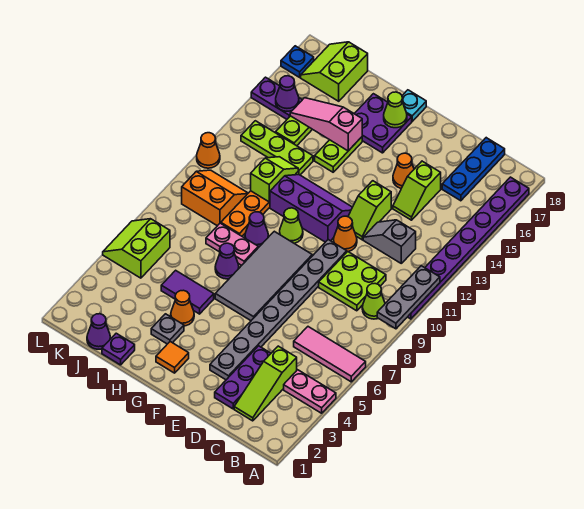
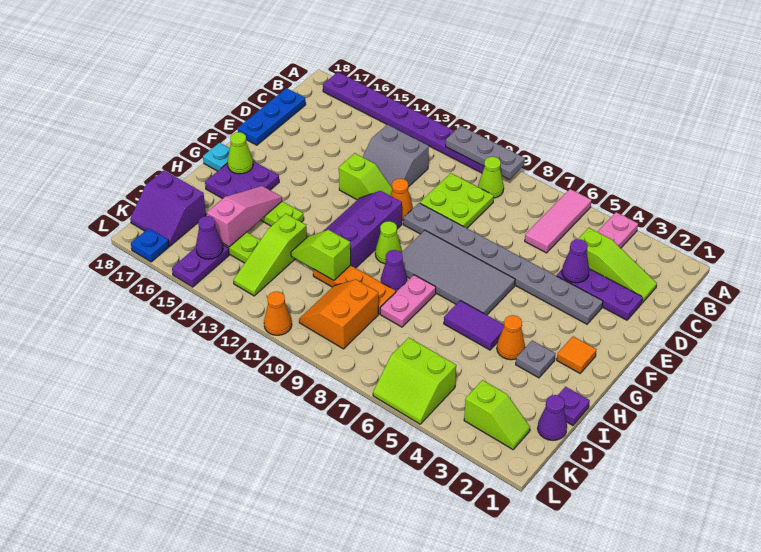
grey slope C12:D12 level 1 top C -> grey slope C12:D13 level 1 top C
blue plate C16:C18 level 1 -> blue plate C18:E18 level 1
lime slope D14:D15 level 1 top 15 -> lime slope K2:K3 level 1 top 3
orange cone E15 level 1 -> none
purple tile H5:I5 level 1 -> purple tile H5:H6 level 1
purple cone H7 level 1 -> purple cone D4 level 2
pink slope H15:J15 level 2 top H -> pink slope H15:J15 level 2 top J
lime plate I13:K13 level 1 -> lime slope I13:K13 level 1 top I
lime slope J17:K18 level 1 top J -> purple slope J17:K18 level 1 top J

